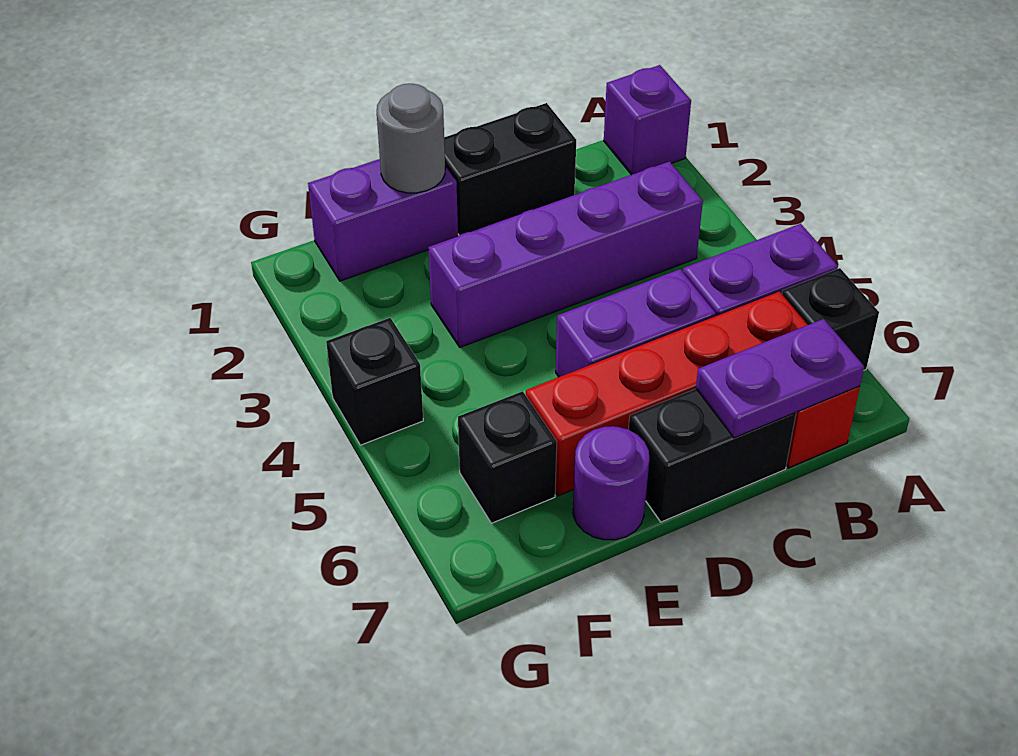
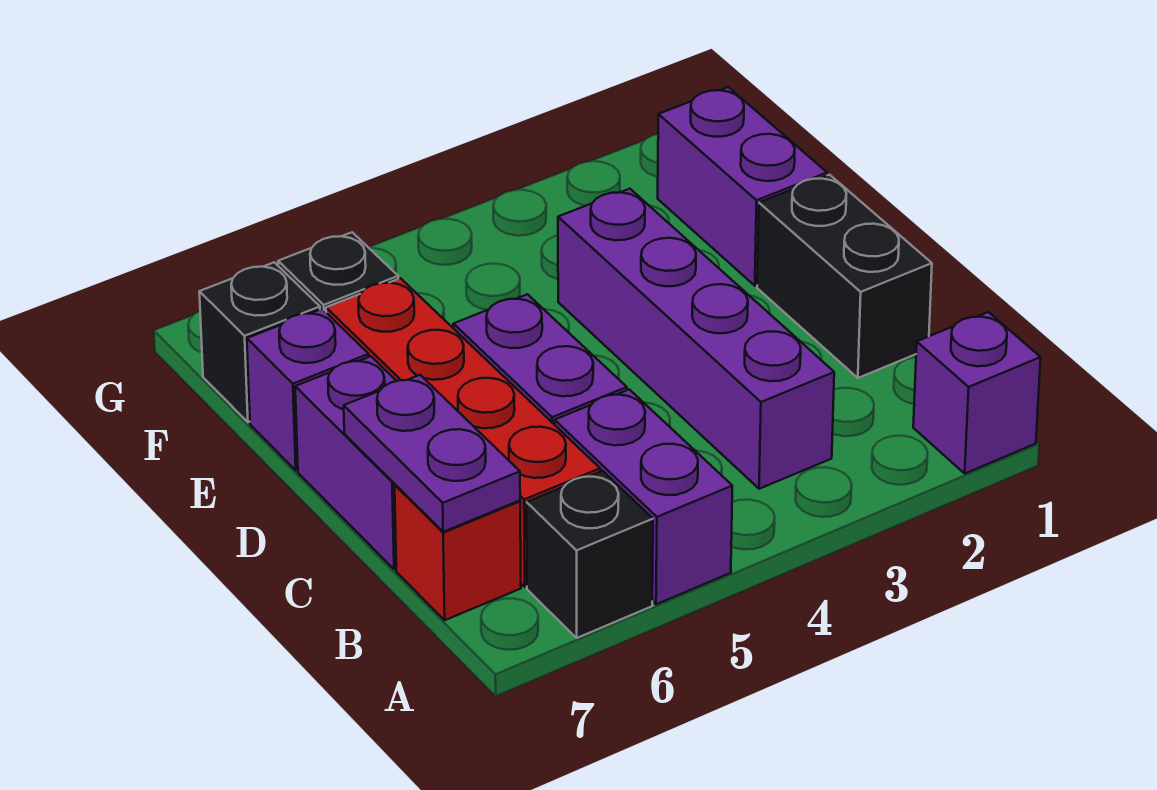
black brick C7:D7 level 1 -> purple brick C7:D7 level 1
grey round brick E1 level 2 -> none
purple round brick E7 level 1 -> purple brick E7 level 1
black brick G4 level 1 -> black brick F7 level 1

